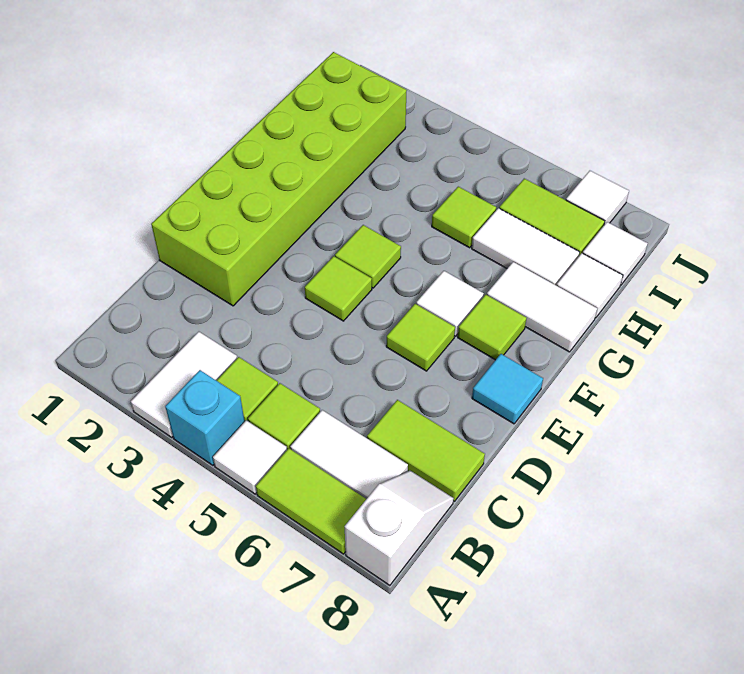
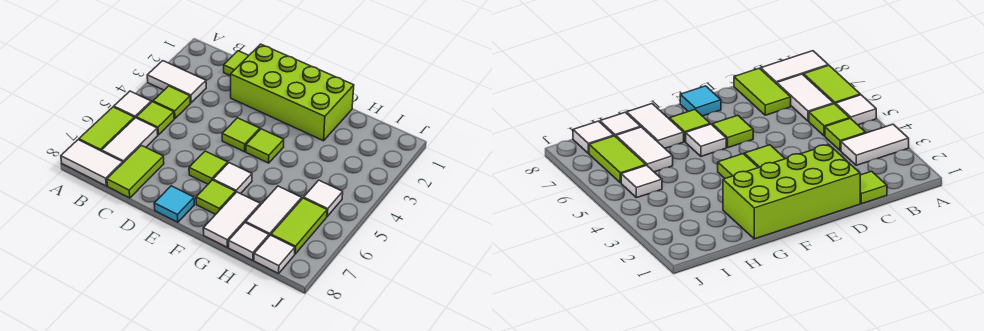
cyan brick A4 level 1 -> none
white slope A8:B8 level 1 top A -> white tile A8:B8 level 1
lime brick D1:I2 level 1 -> lime brick D1:G2 level 1
lime tile H5 level 1 -> lime tile C1 level 1
white tile J7 level 1 -> white tile I5 level 1

